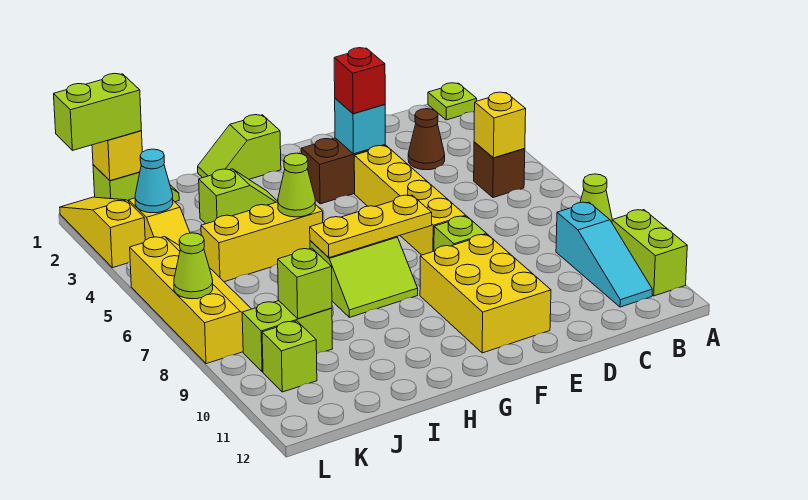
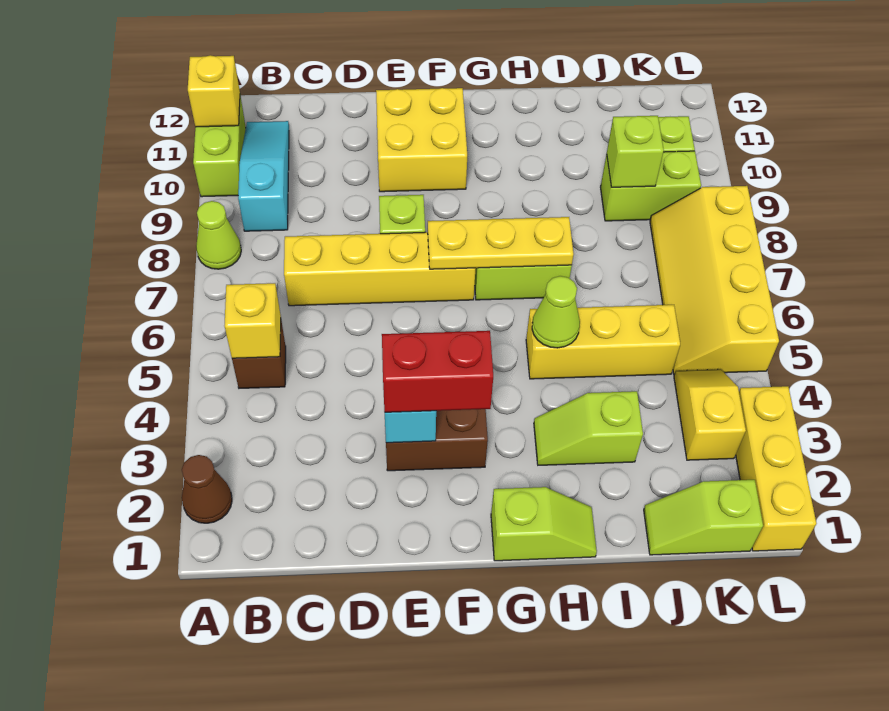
lime plate A1 level 1 -> none
brown cone C3 level 1 -> brown cone A2 level 1
red brick E3 level 3 -> red brick E3:F3 level 3
yellow brick E4:E7 level 1 -> yellow brick C7:F7 level 1
yellow brick E9:F11 level 1 -> yellow brick E10:F11 level 1
yellow brick K1 level 2 -> yellow brick A11 level 2
lime brick K1:L1 level 3 -> none
cyan cone K3 level 2 -> none
yellow slope L1:L3 level 1 top 3 -> yellow brick L1:L3 level 1
lime cone L7 level 2 -> none

